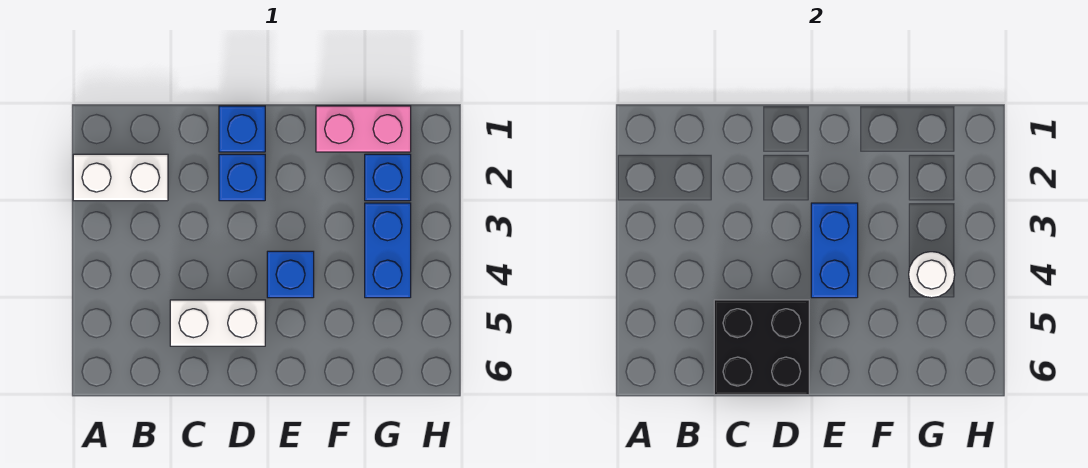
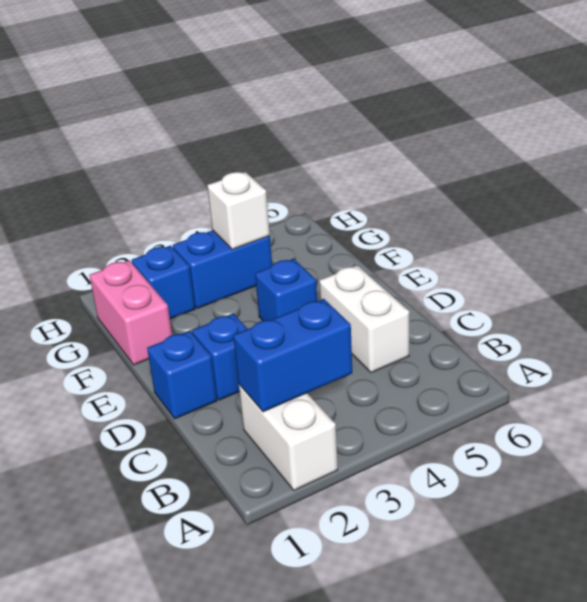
black brick C5:D6 level 2 -> none
blue brick E3:E4 level 2 -> blue brick B2:B3 level 2
white round brick G4 level 2 -> white brick G4 level 2

